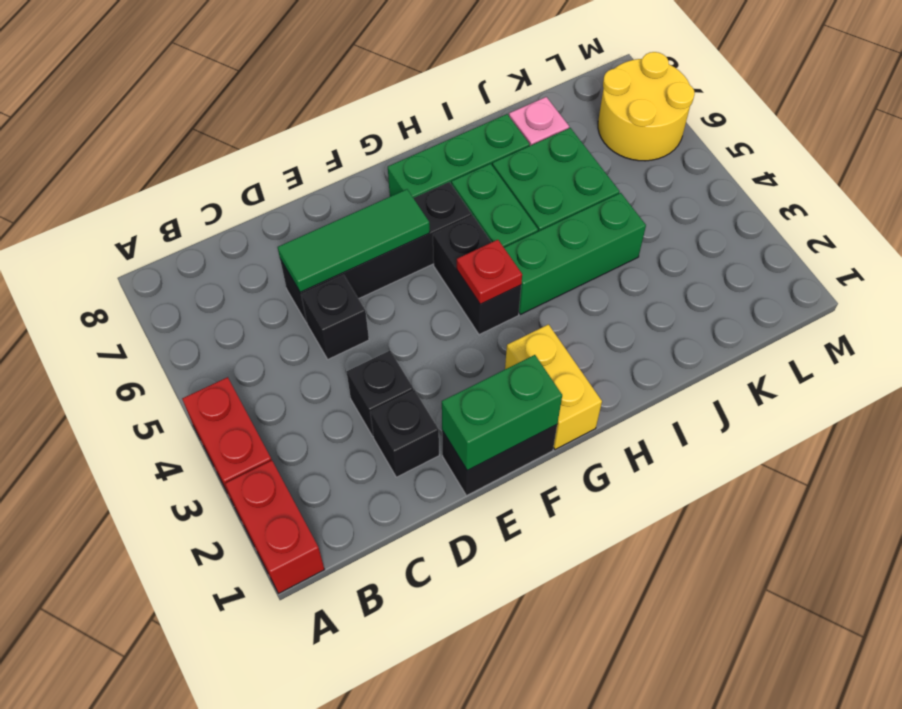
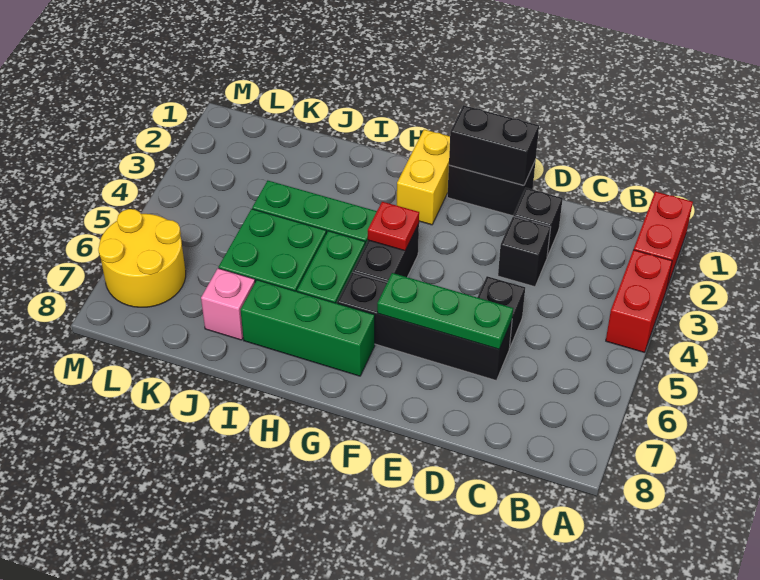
green tile D6:F6 level 2 -> green plate D6:F6 level 2
green brick E1:F1 level 2 -> black brick E1:F1 level 2

